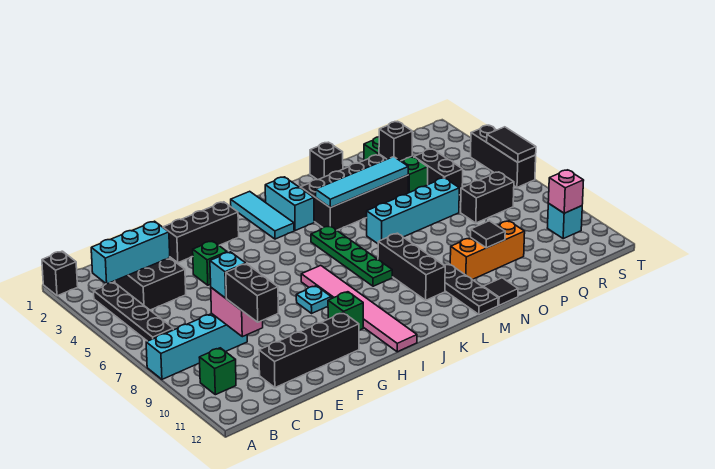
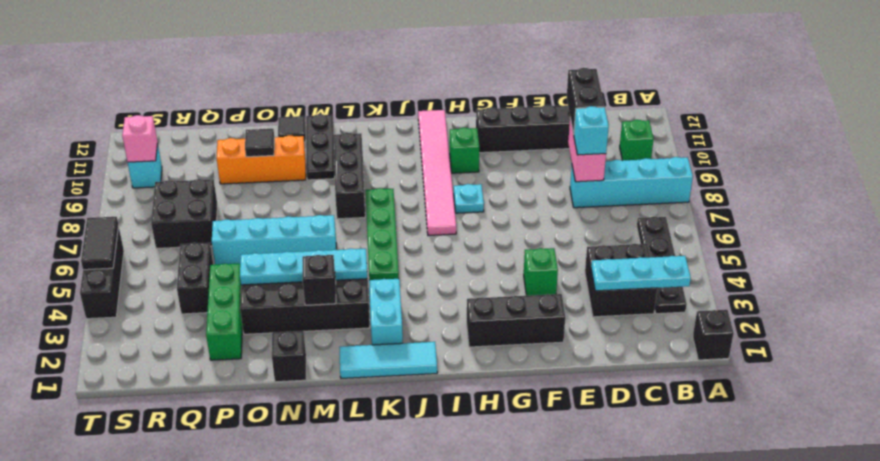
cyan brick B3:D3 level 2 -> cyan plate B3:D3 level 2
cyan tile J1:J3 level 1 -> cyan tile J1:L1 level 1
cyan tile L4:O4 level 2 -> cyan plate L4:O4 level 2
black brick P3 level 2 -> black brick M3 level 2
black brick Q7:R7 level 1 -> black brick Q7:R8 level 1

